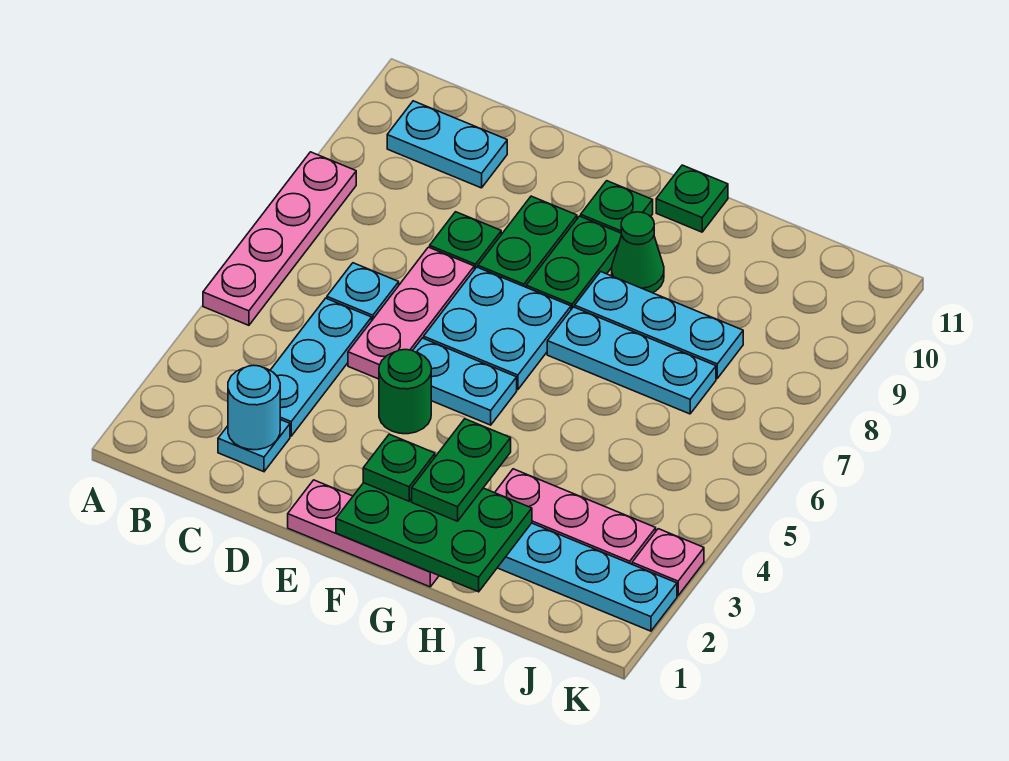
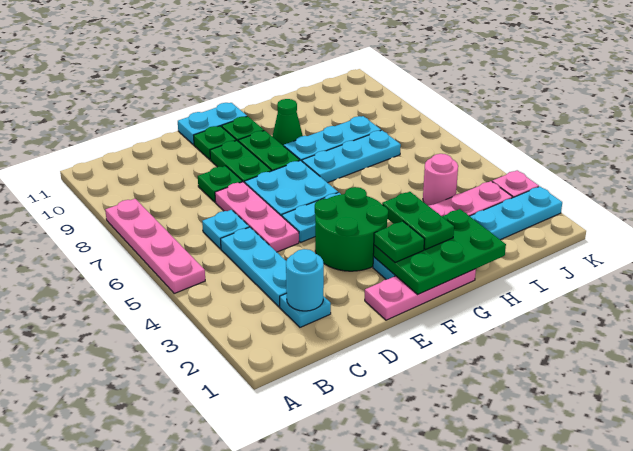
cyan plate B10:C10 level 1 -> cyan plate E11:F11 level 1
green round brick E4 level 1 -> green round brick E3:F4 level 1
green plate G11 level 1 -> green plate E10 level 1
none -> pink round brick I4 level 1

